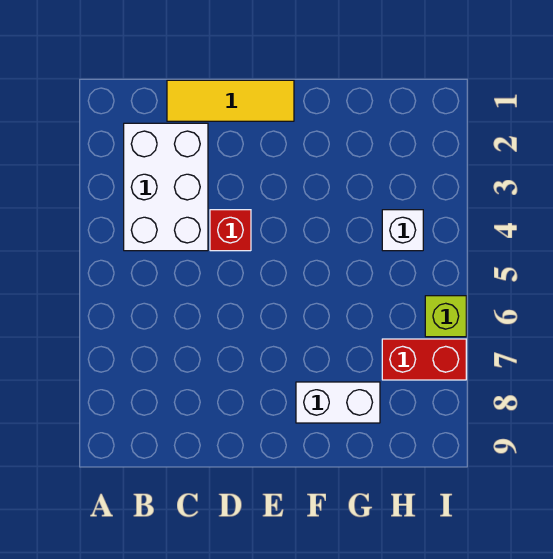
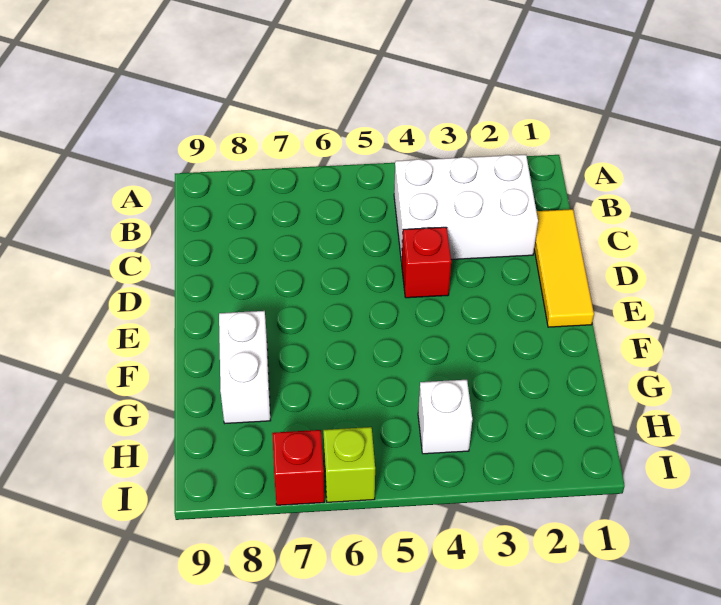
red brick H7:I7 level 1 -> red brick I7 level 1

